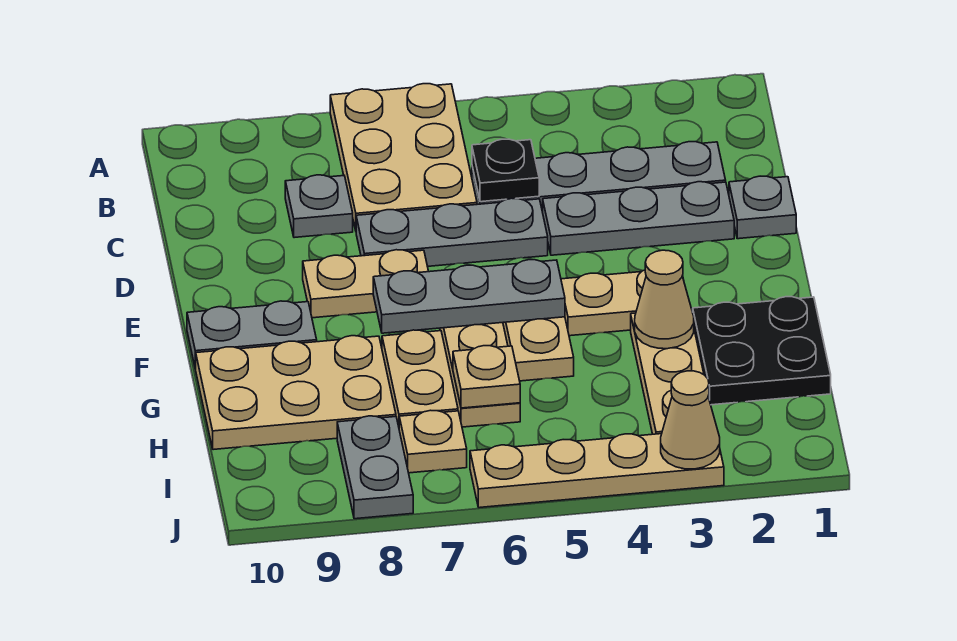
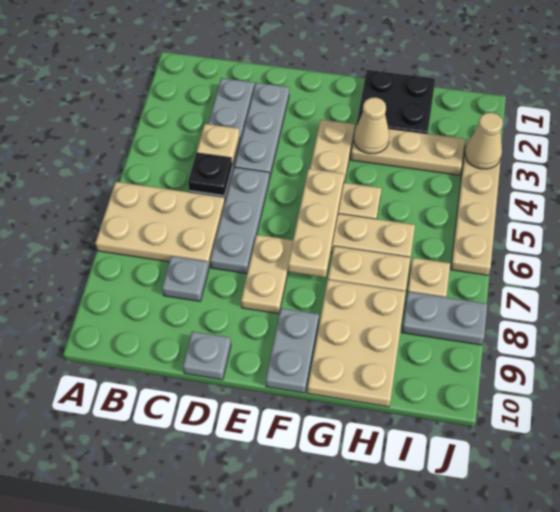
grey plate D1 level 1 -> grey plate D10 level 1
grey plate F5:F7 level 2 -> tan plate F5:F7 level 2
tan plate H6 level 2 -> tan plate C4 level 2

